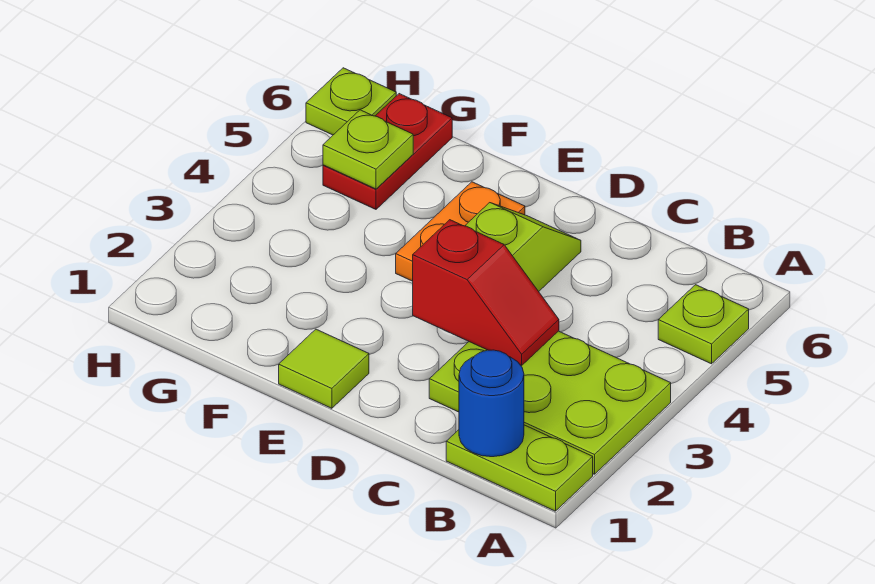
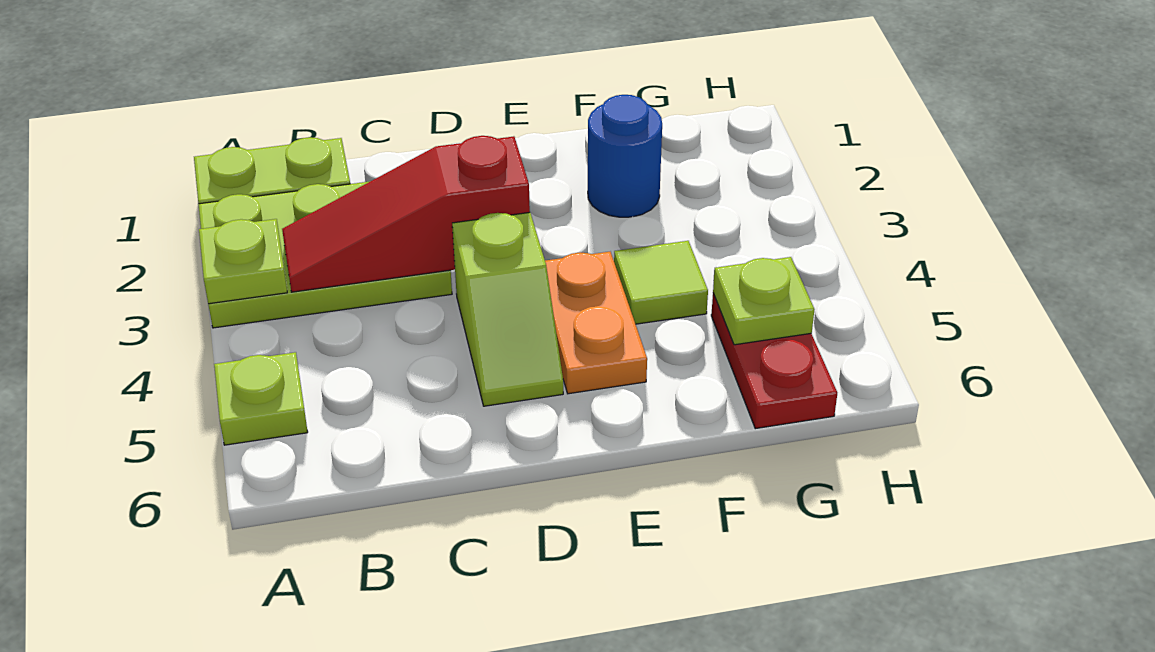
blue round brick B1 level 2 -> blue round brick F2 level 1
red slope C3:D3 level 2 top D -> red slope B3:D3 level 2 top D
lime tile E1 level 1 -> lime tile F4 level 1
lime plate H6 level 1 -> lime plate A3 level 2

